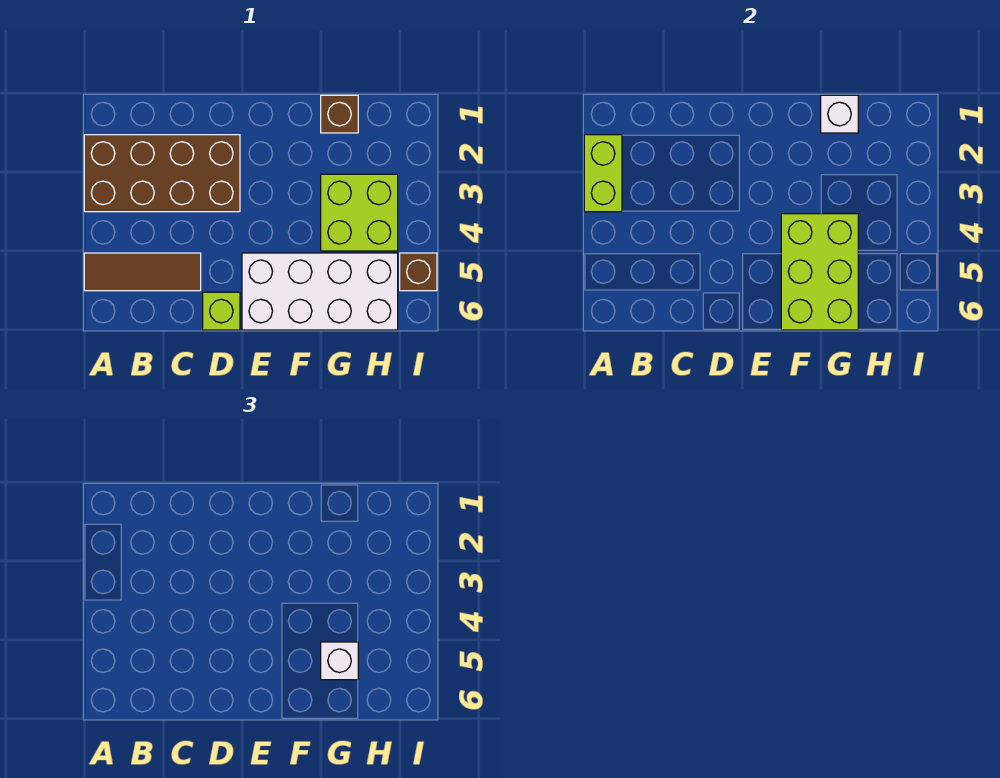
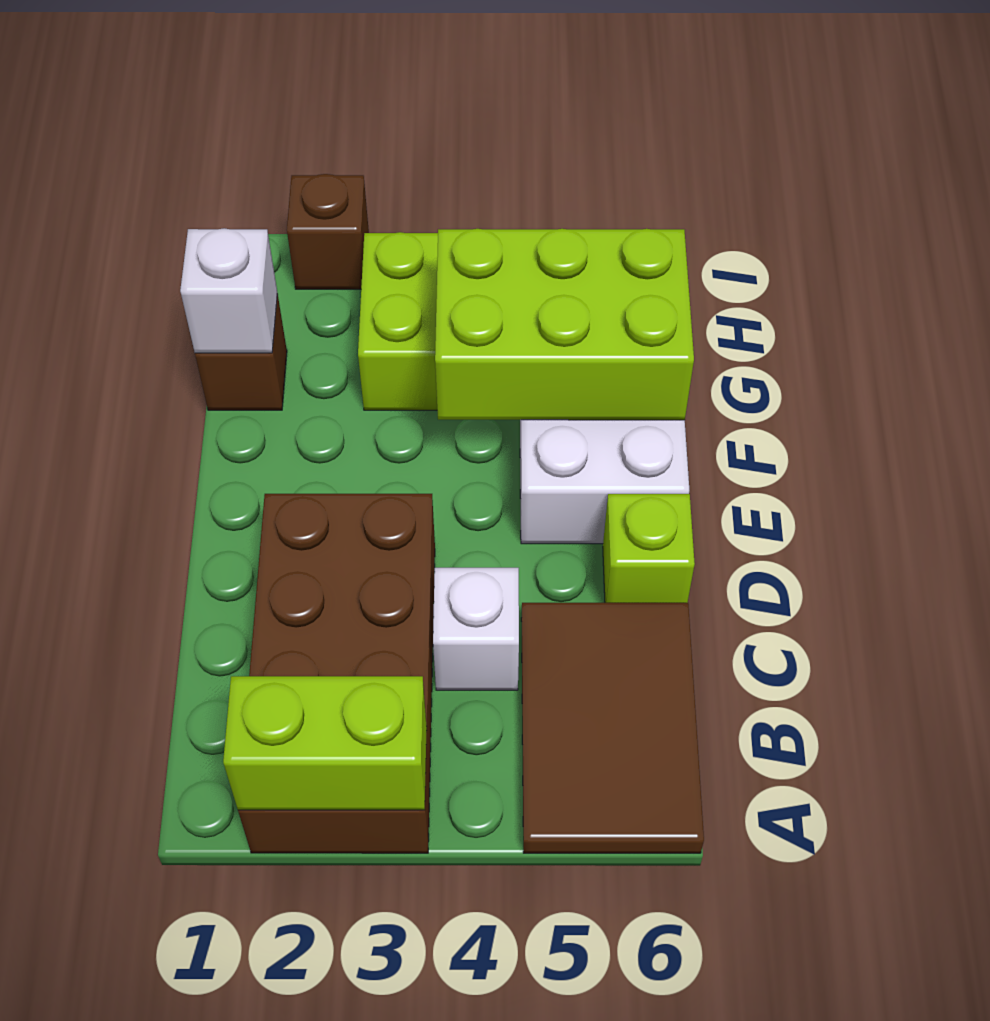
brown tile A5:C5 level 1 -> brown tile A5:C6 level 1
white brick G5 level 3 -> white brick C4 level 1
brown brick I5 level 1 -> brown brick I2 level 1

